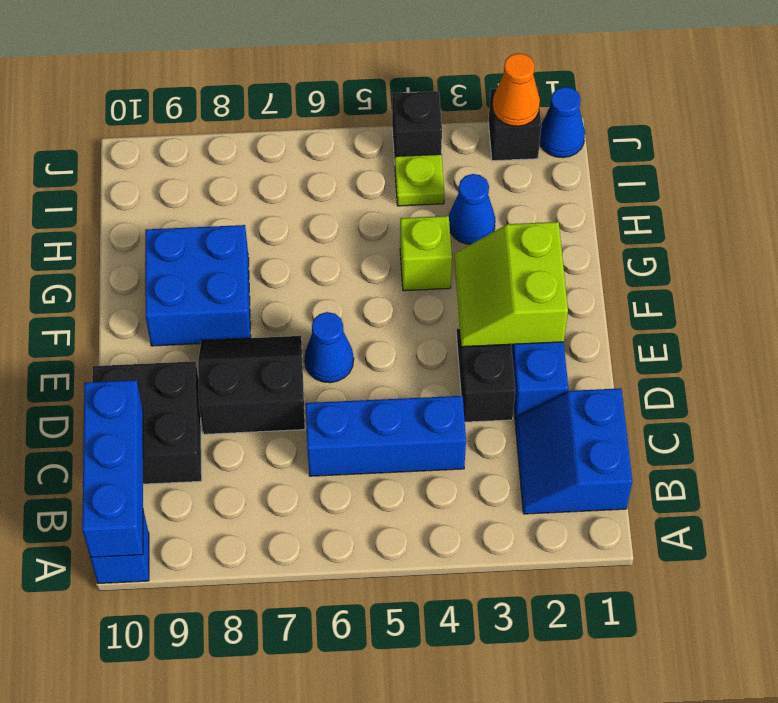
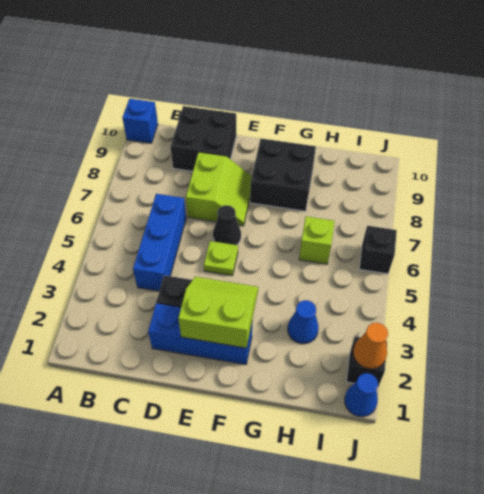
blue brick A10:C10 level 2 -> none
blue slope B1:C2 level 1 top 1 -> none
black slope D7:E8 level 1 top D -> lime slope D7:E8 level 1 top D
blue cone E6 level 1 -> black cone E6 level 1
blue brick F8:G9 level 1 -> black brick F8:G9 level 1
lime brick G4 level 1 -> lime brick H6 level 1
lime plate I4 level 1 -> lime plate E5 level 1
black brick J4 level 1 -> black brick J6 level 1

